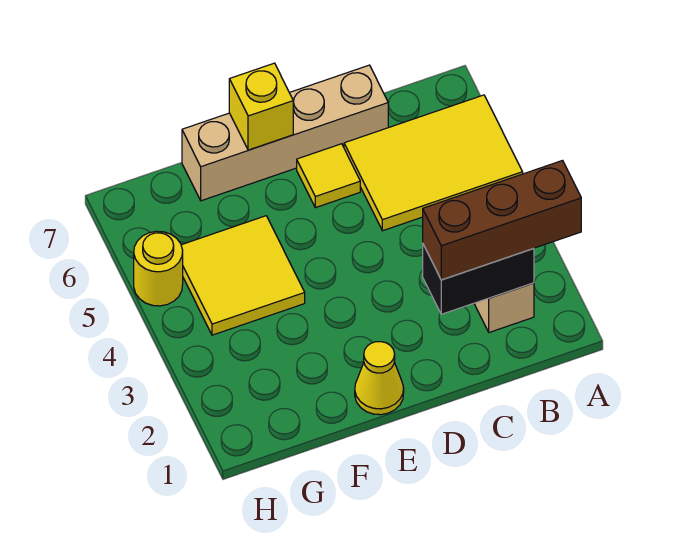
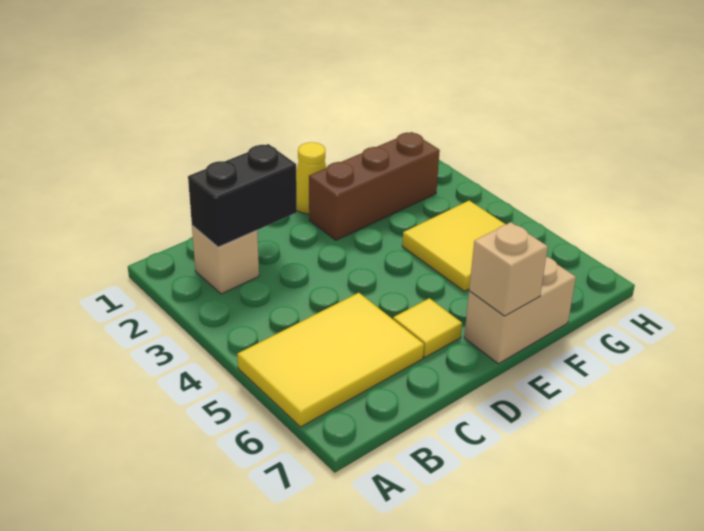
brown brick A2:C2 level 3 -> brown brick E2:G2 level 1
tan brick C7:F7 level 1 -> tan brick E7:F7 level 1
yellow brick E7 level 2 -> tan brick E7 level 2
yellow round brick H5 level 1 -> none

